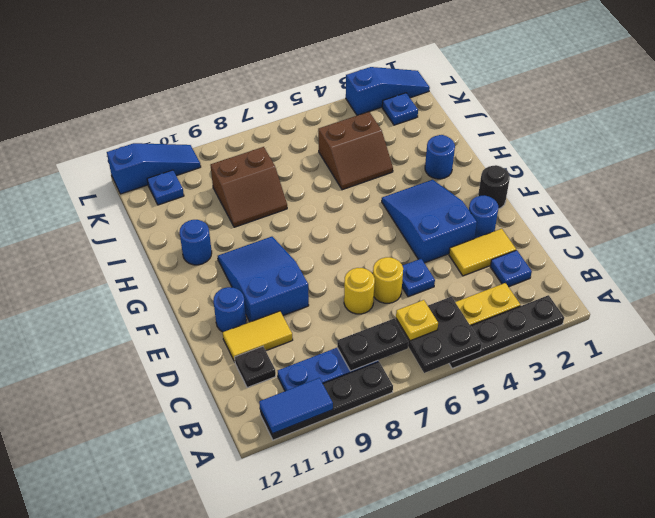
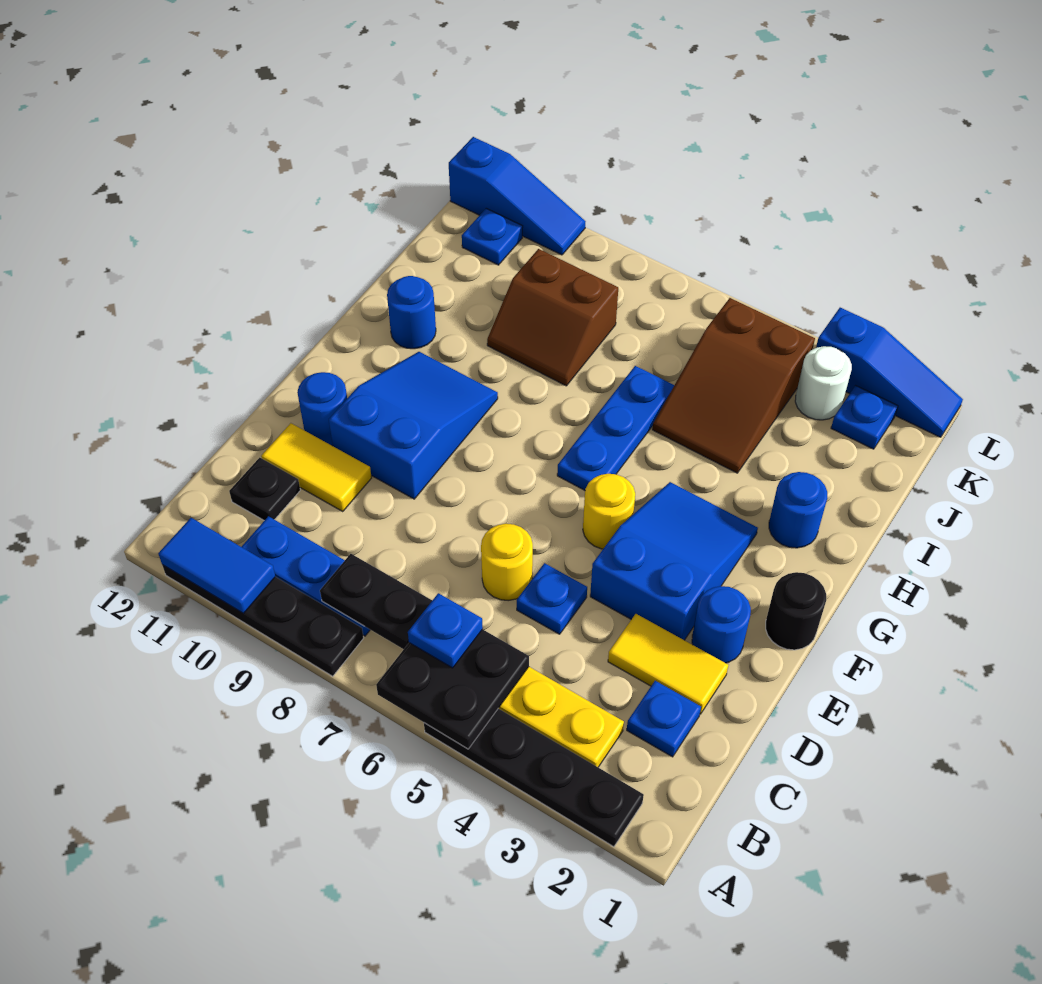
yellow plate B6 level 3 -> blue plate B6 level 3
yellow round brick D7 level 1 -> yellow round brick F5 level 1
none -> blue plate G6:I6 level 1
brown slope I4:J5 level 1 top J -> brown slope I4:K5 level 1 top K
none -> white round brick K3 level 1

